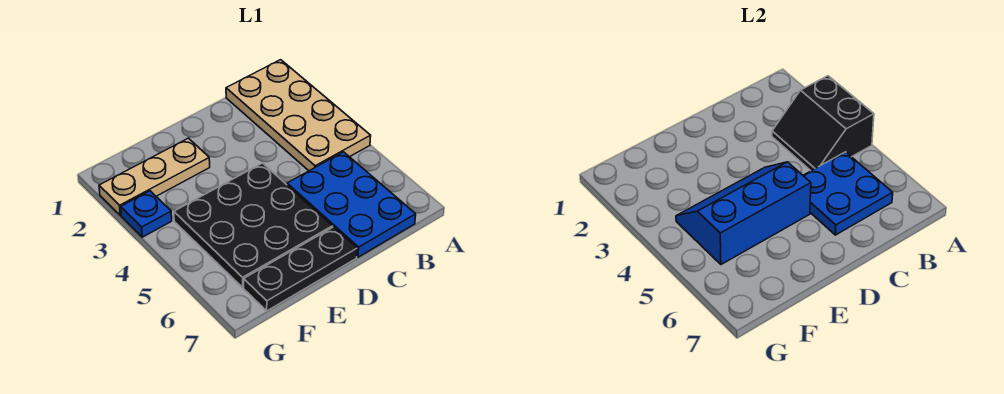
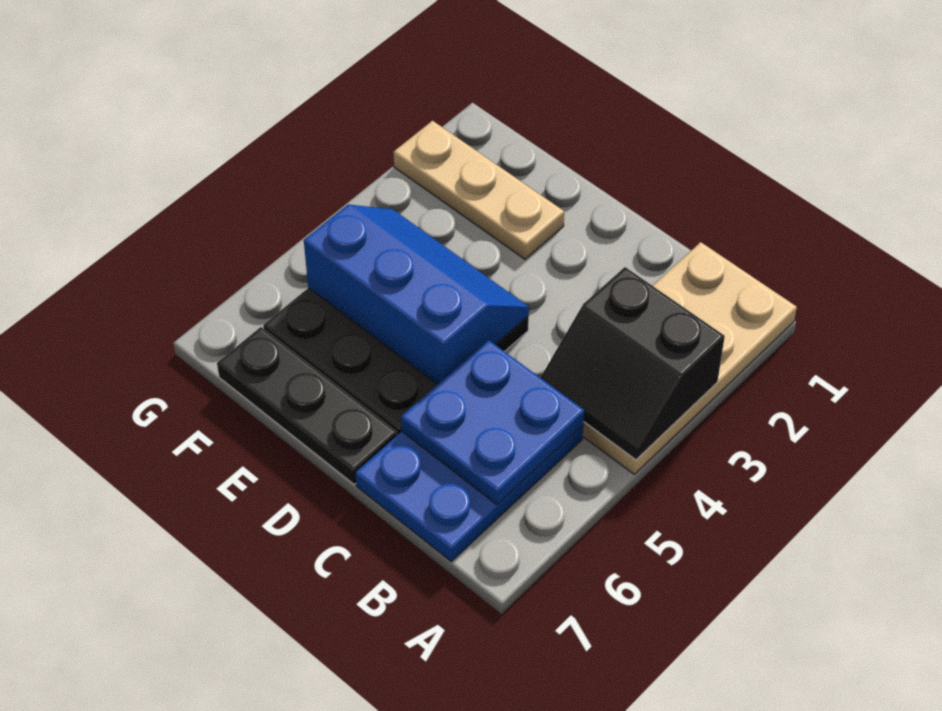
black slope A3:B4 level 2 top A -> black slope A3:B4 level 2 top 3
blue plate G3 level 1 -> none

